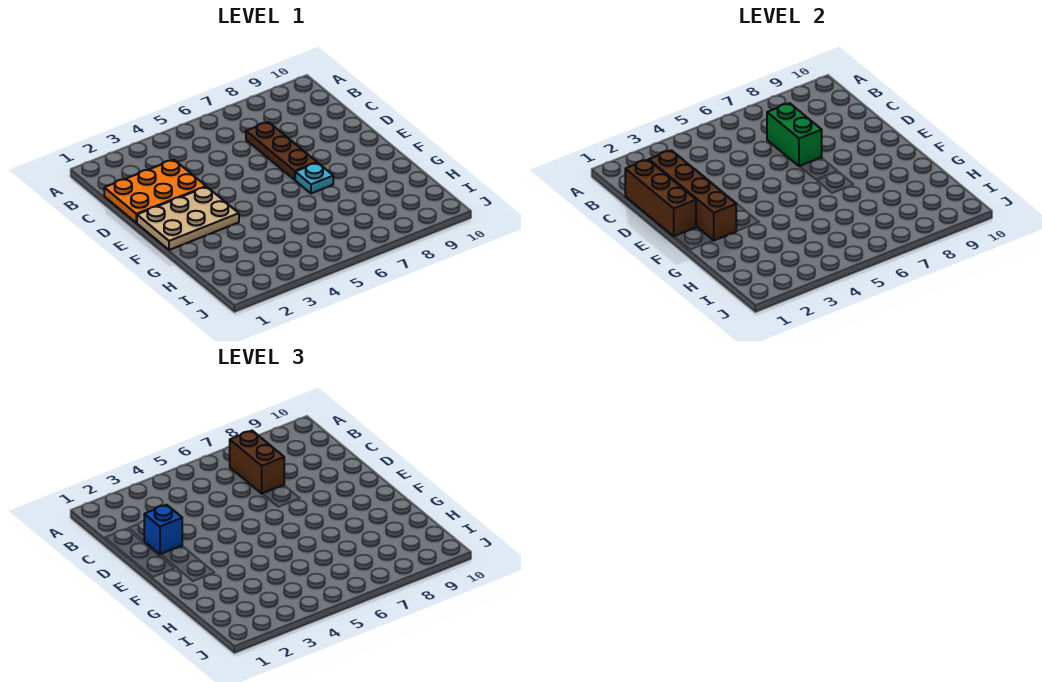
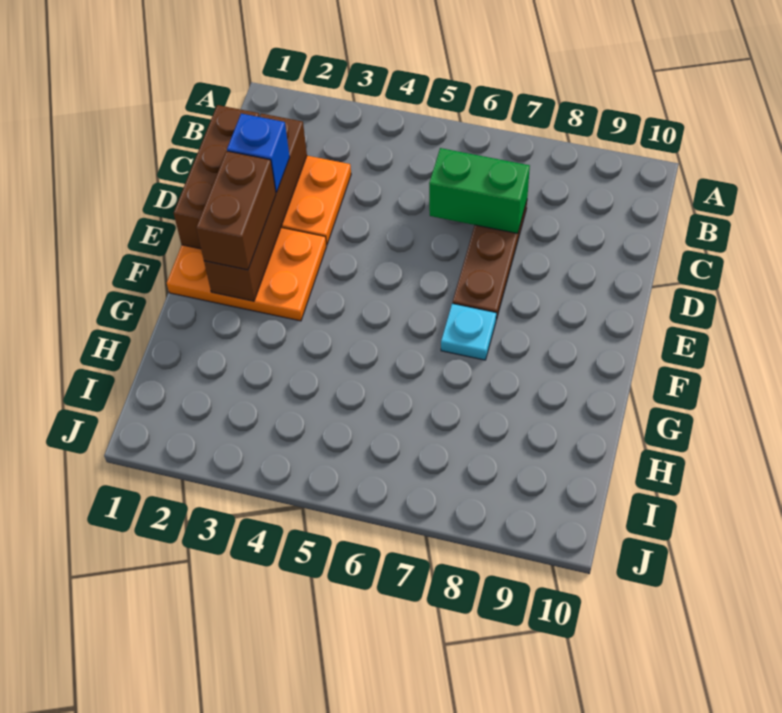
brown brick B7:C7 level 3 -> brown brick E2:F2 level 3
green brick C7:D7 level 2 -> green brick C6:C7 level 2
tan plate E1:F3 level 1 -> orange plate E1:F3 level 1

